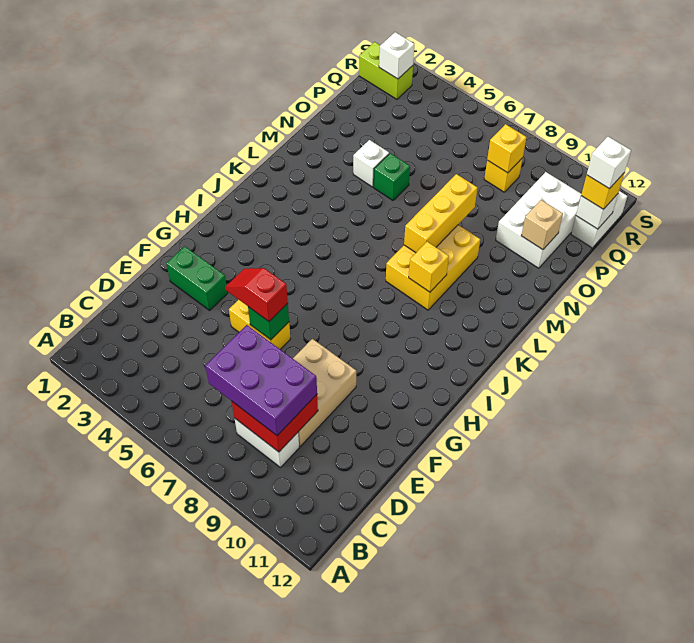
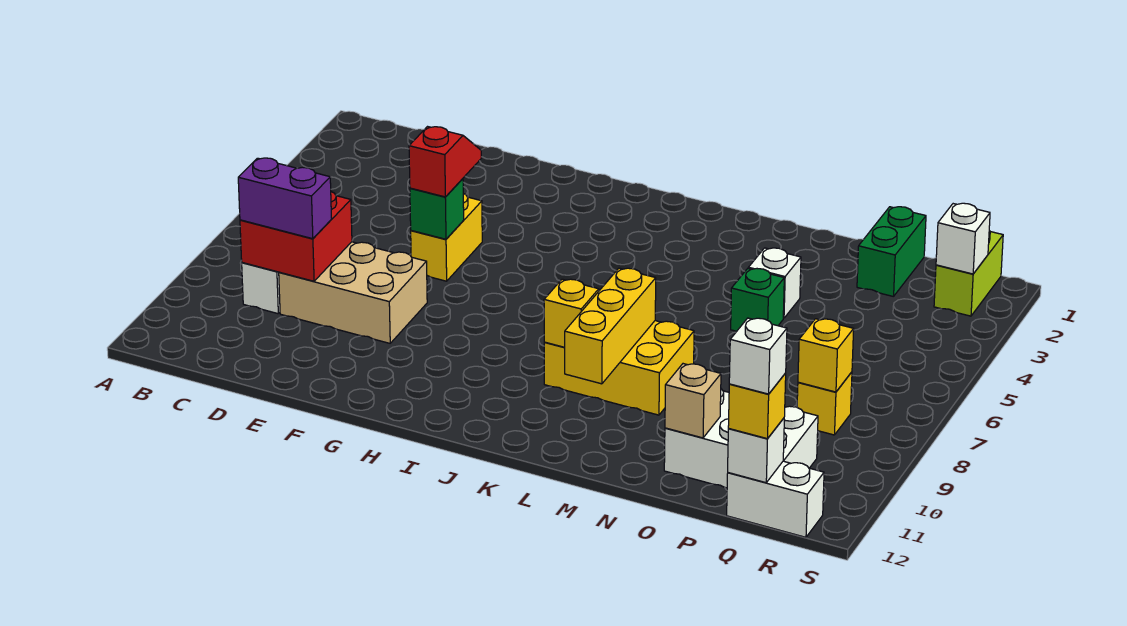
purple brick C7:D9 level 3 -> purple brick C9:D9 level 3
green brick F2:F3 level 1 -> green brick P1:P2 level 1
yellow brick L8:N8 level 2 -> yellow brick L8:L10 level 2

